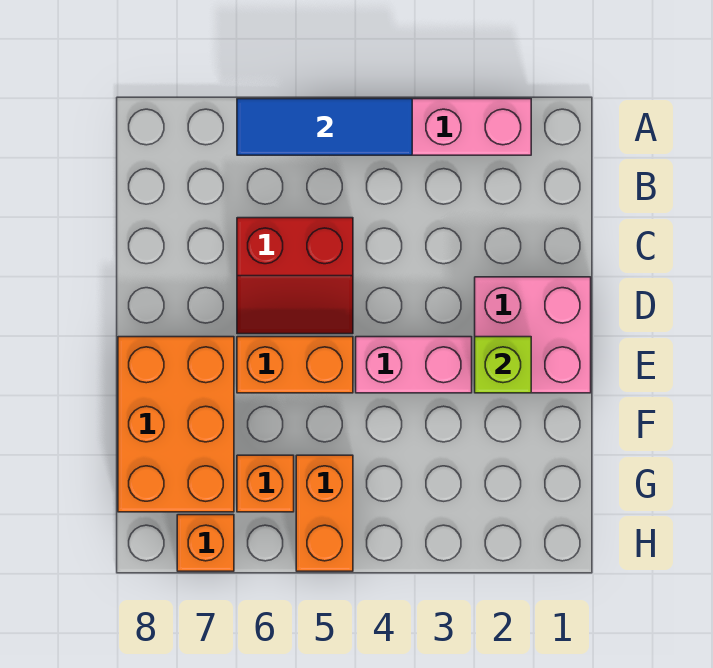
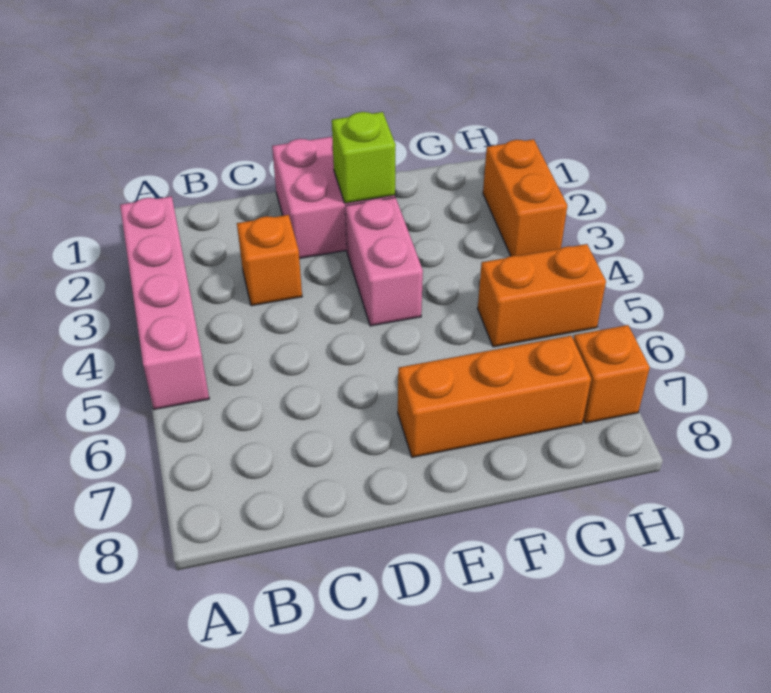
blue tile A4:A6 level 2 -> none
red slope C5:D6 level 1 top C -> none
orange brick E5:E6 level 1 -> orange brick H2:H3 level 1
orange brick E7:G8 level 1 -> orange brick E7:G7 level 1
orange brick G6 level 1 -> orange brick C3 level 1

